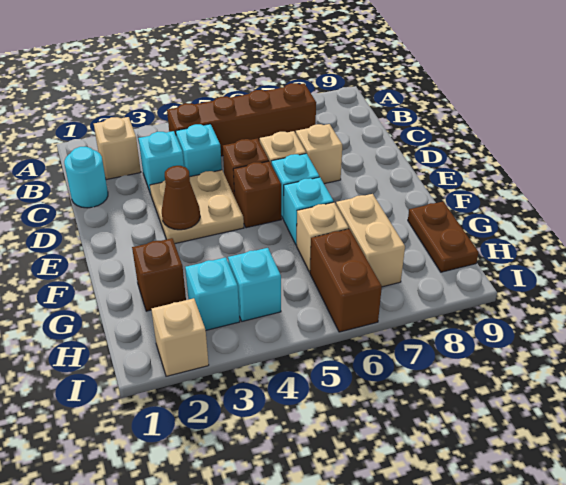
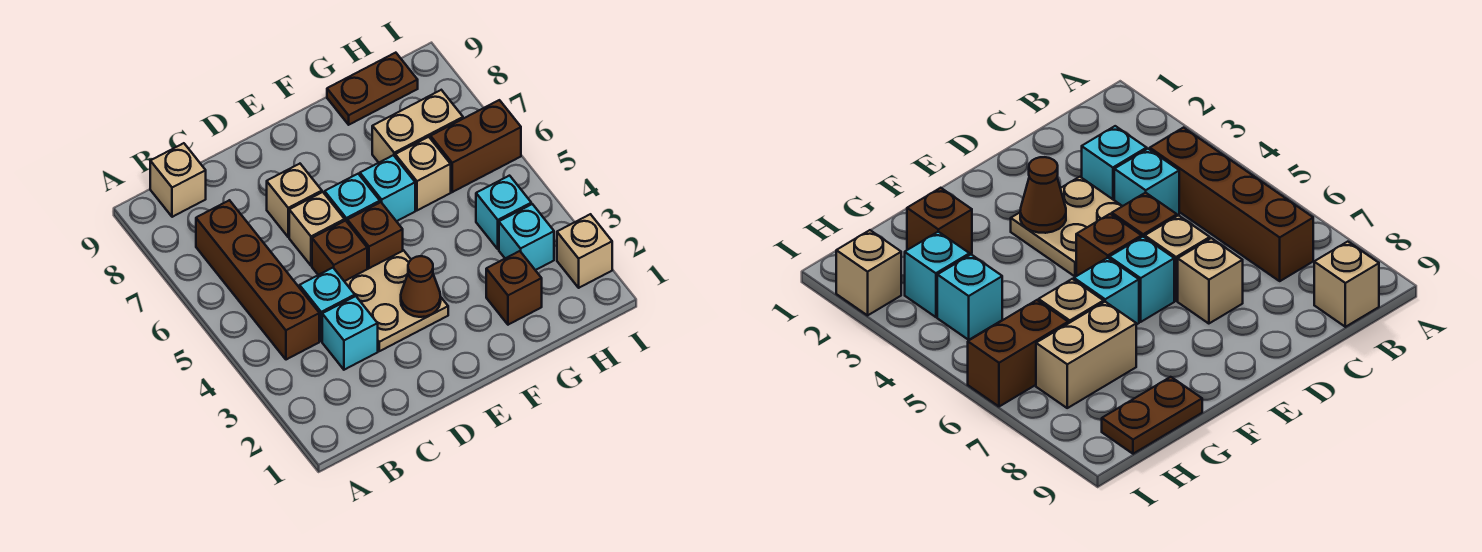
tan brick B2 level 1 -> tan brick B9 level 1
cyan round brick C1 level 1 -> none

